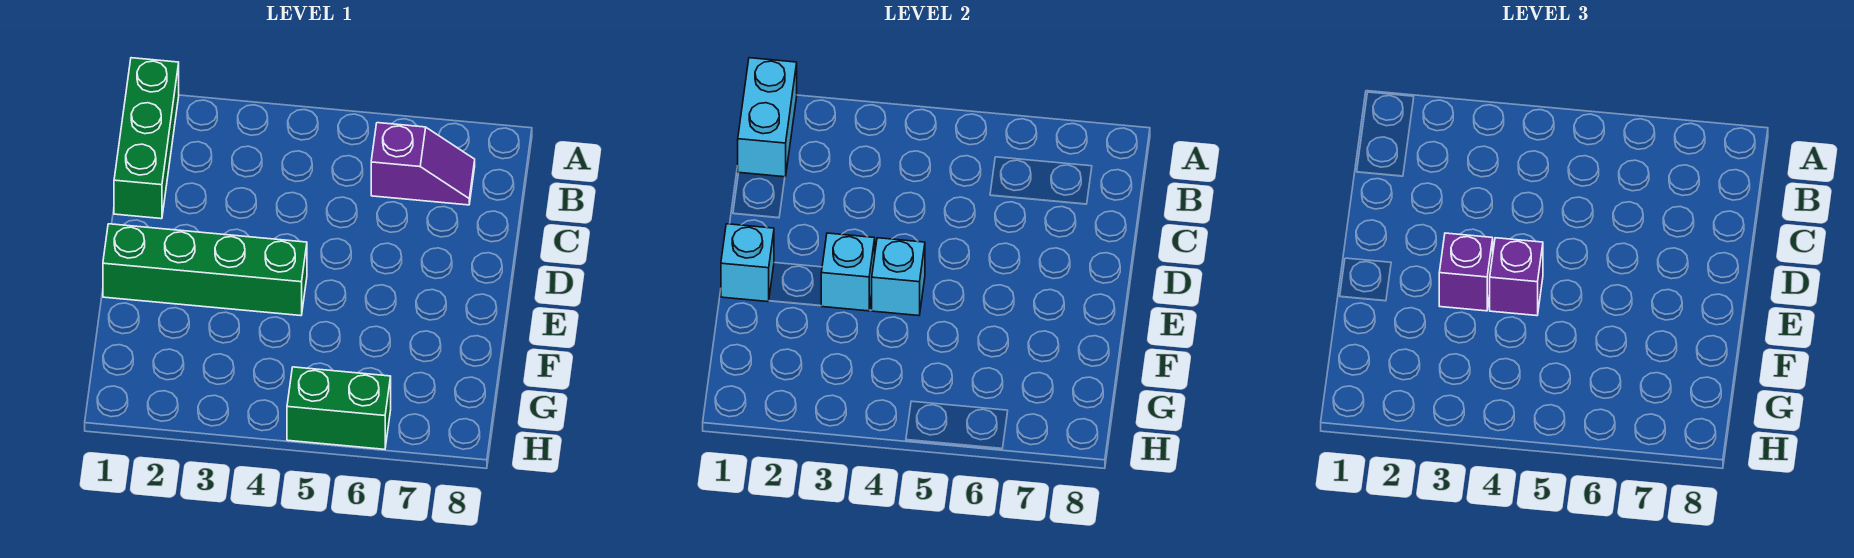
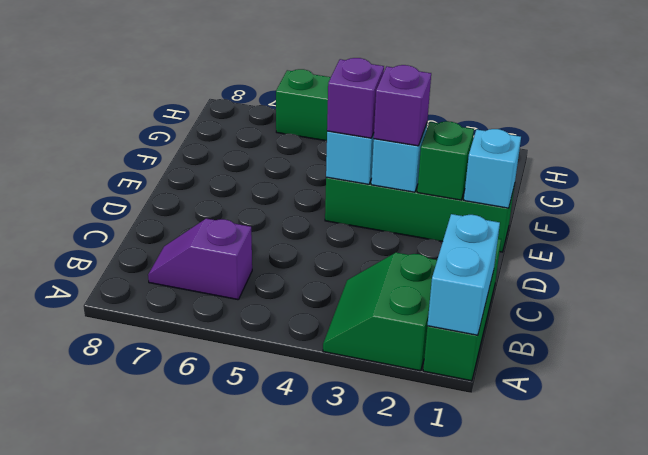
none -> green slope A2:B3 level 1 top 2
none -> green brick E2 level 2

